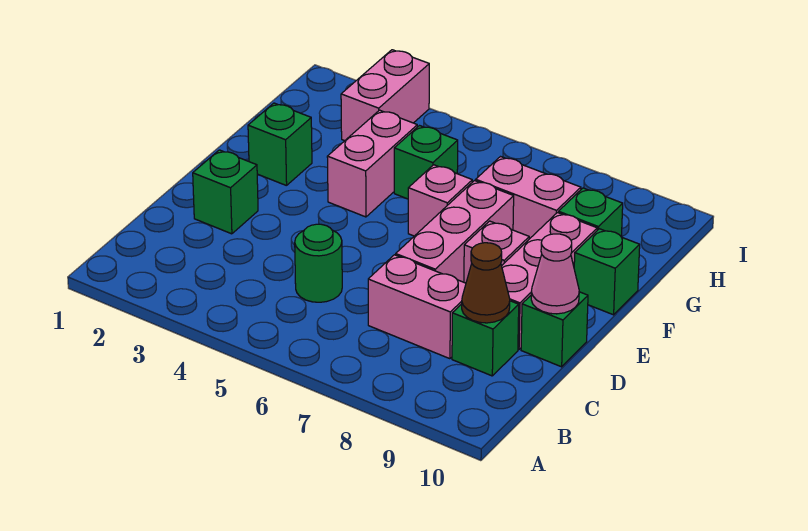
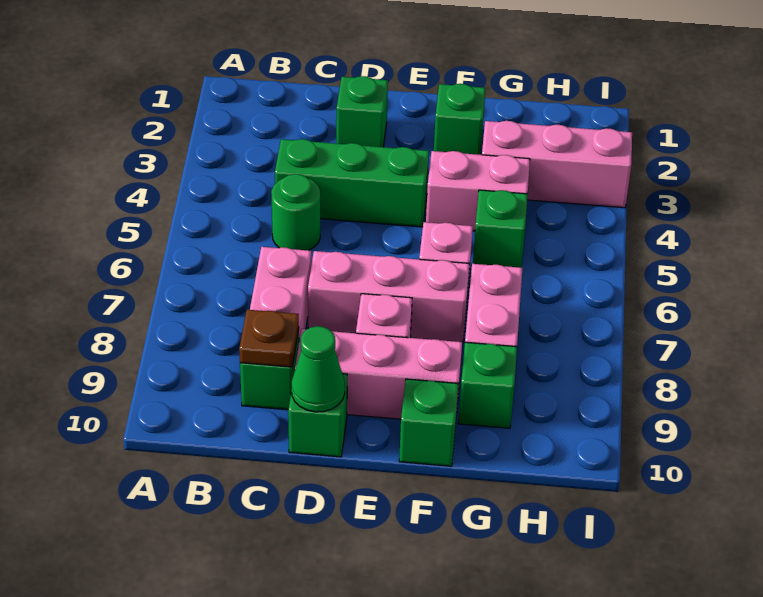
none -> green brick C4:E4 level 1
brown cone C9 level 2 -> brown plate C9 level 2
pink cone D10 level 2 -> green cone D10 level 2
pink brick H3:I3 level 1 -> pink brick G3:I3 level 1

